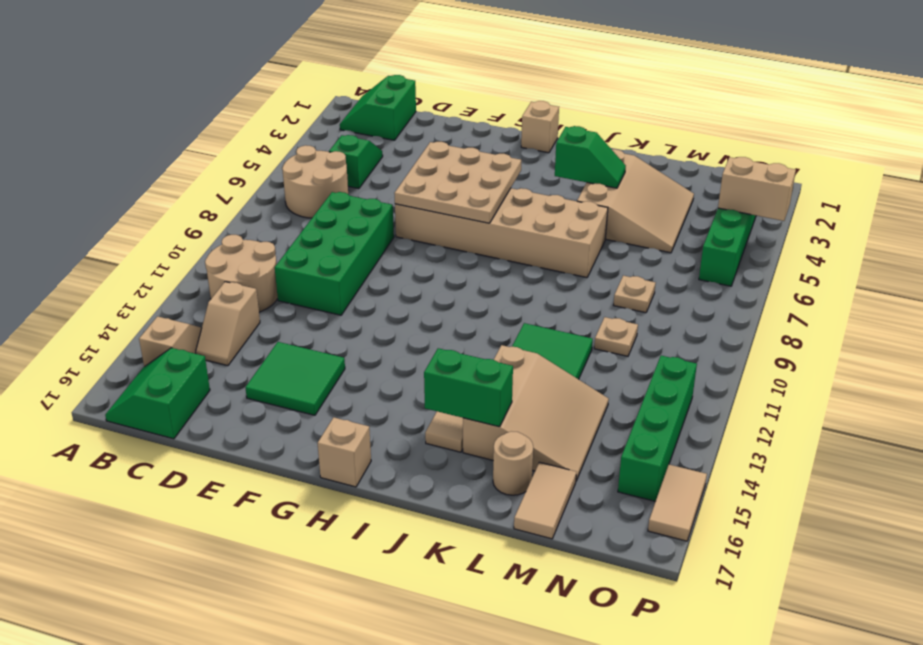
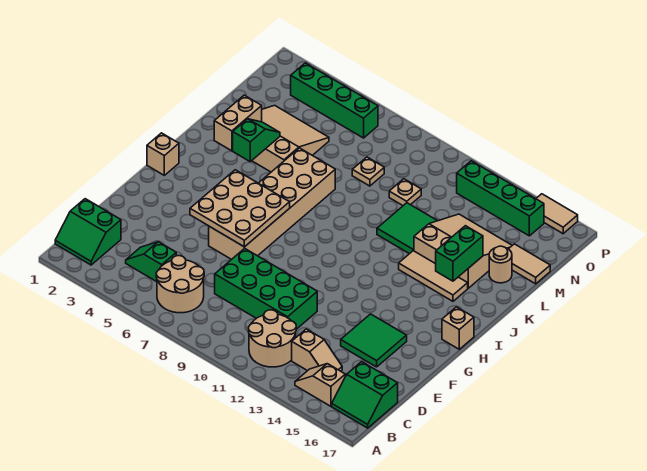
tan brick O4:P4 level 2 -> tan brick J3:K3 level 2

